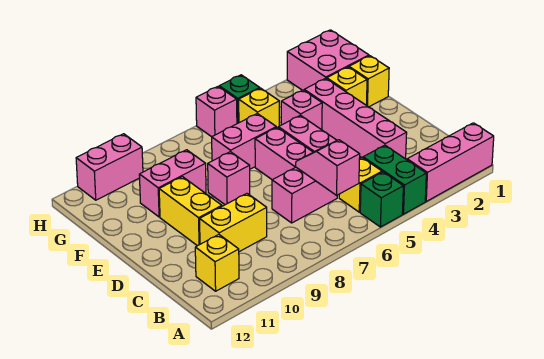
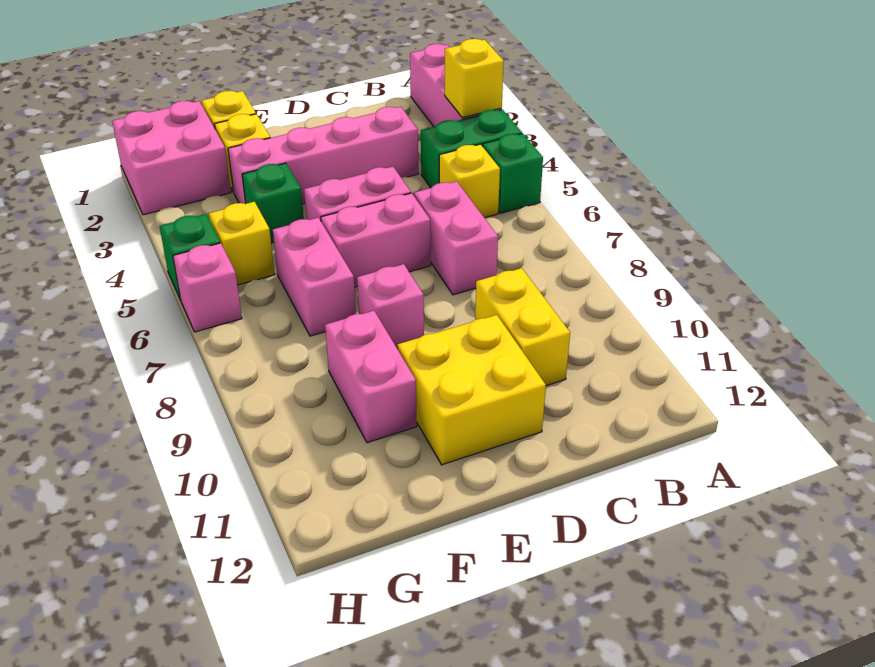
pink slope B6:C6 level 2 top B -> none
yellow brick B11 level 1 -> yellow brick A3 level 2
yellow brick D10:E10 level 1 -> yellow brick D10:E11 level 1
pink brick F4 level 1 -> green brick F4 level 1
pink brick H10:H11 level 1 -> none

